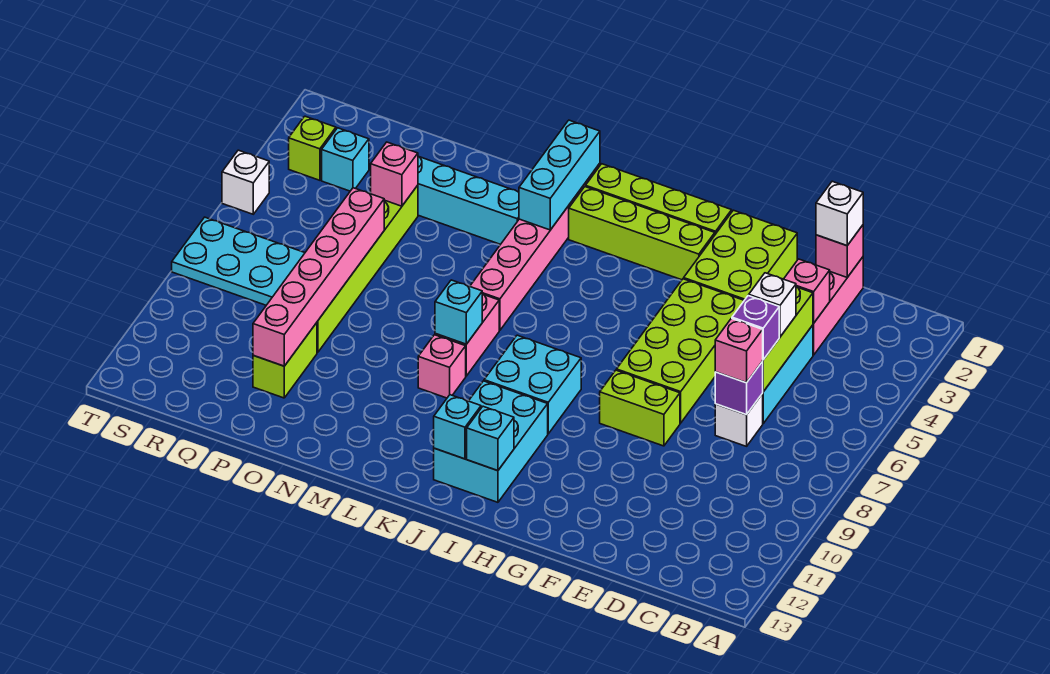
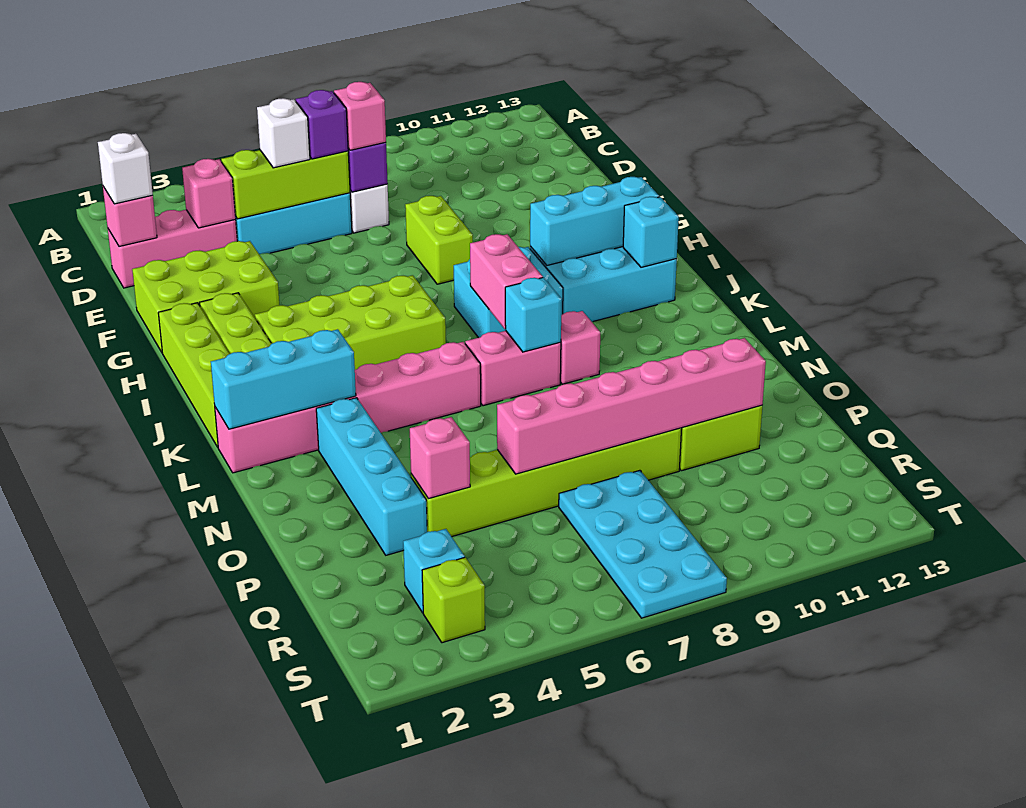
lime brick F4:G7 level 1 -> lime brick I3:J6 level 1
cyan brick I12 level 2 -> cyan brick I10:I12 level 2
none -> pink brick J8:K8 level 2
white brick T5 level 1 -> none

